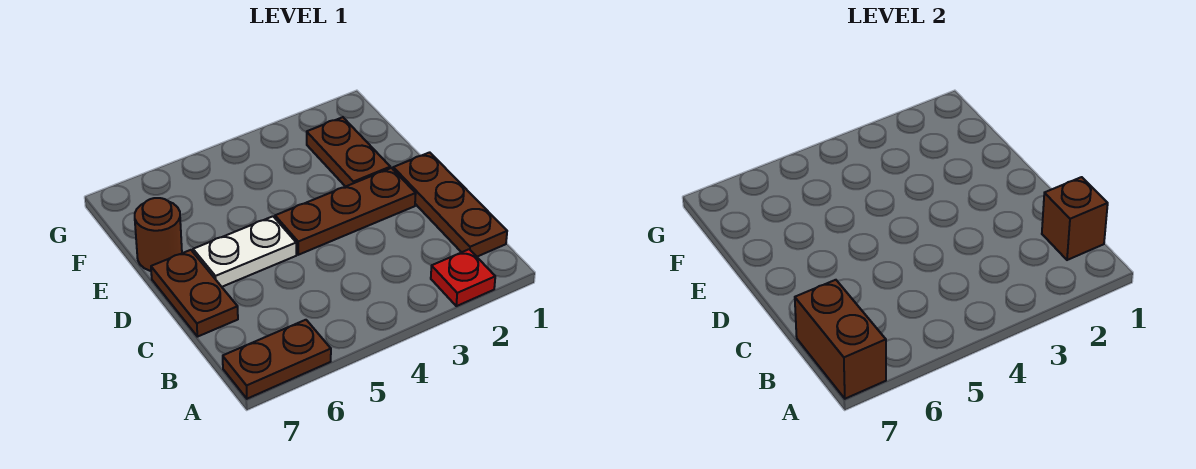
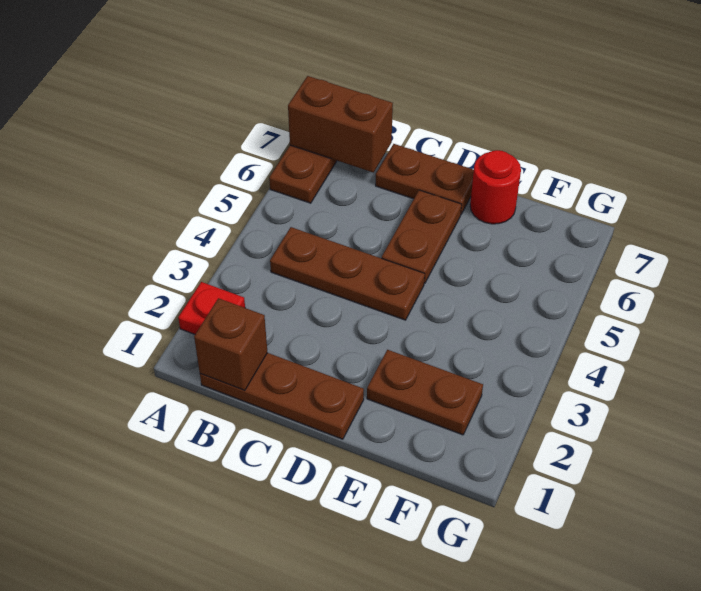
brown plate D2:D4 level 1 -> brown plate B4:D4 level 1
white plate D5:D6 level 1 -> brown plate D5:D6 level 1
brown round brick E7 level 1 -> red round brick E7 level 1

